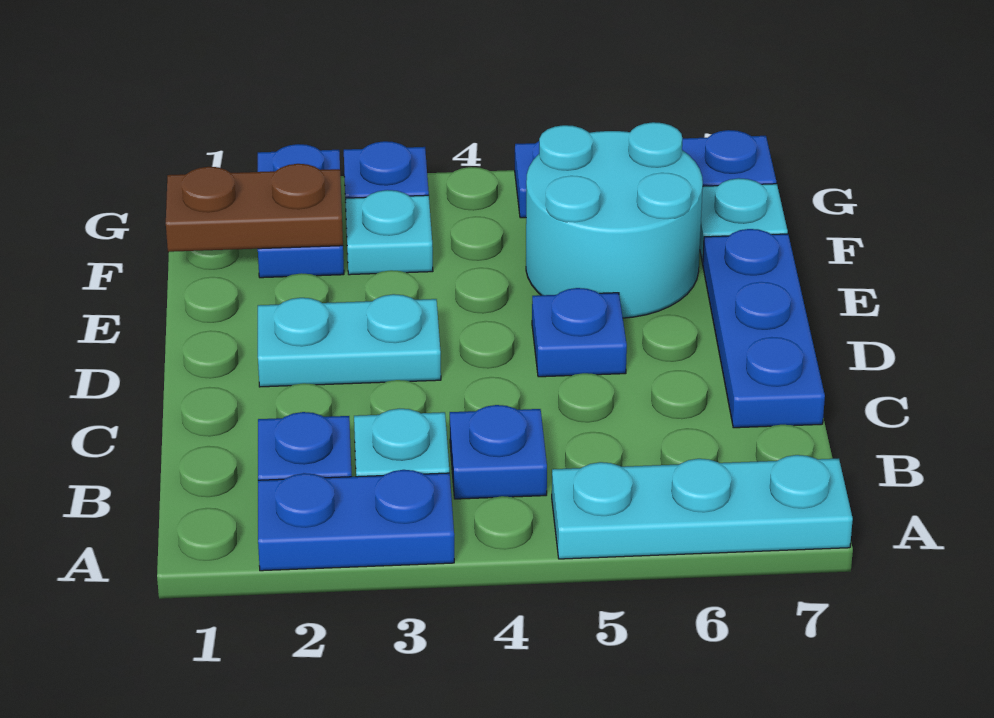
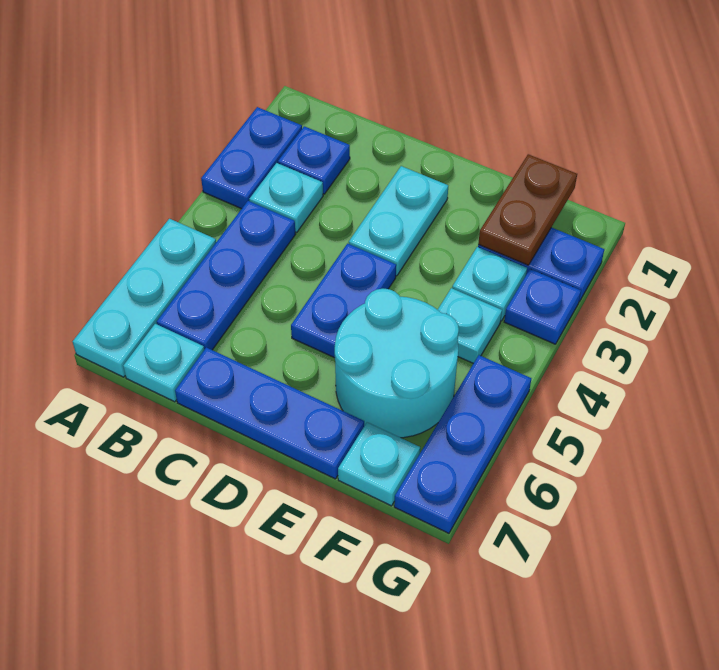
blue plate B4 level 1 -> blue plate B4:B6 level 1
none -> cyan plate B7 level 1
blue plate D5 level 1 -> blue plate D4:D5 level 1
none -> cyan plate F4 level 1

